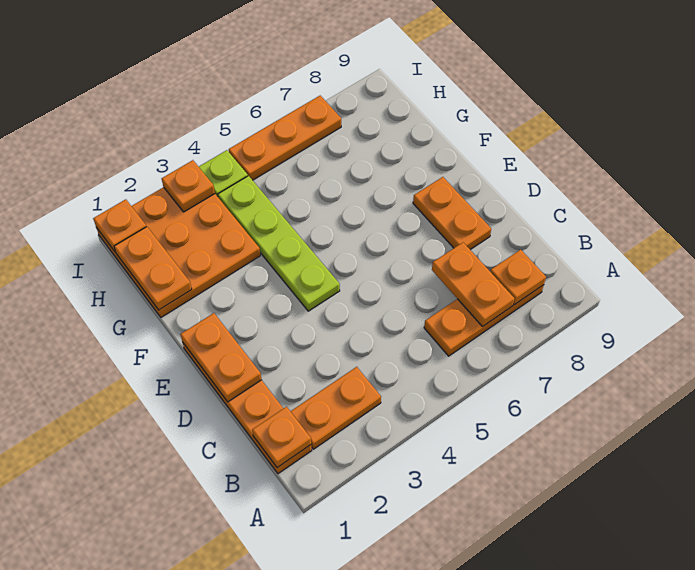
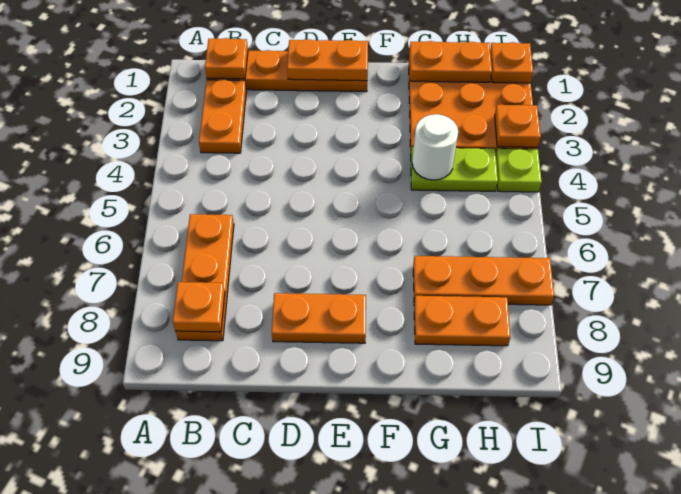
orange plate B7:C7 level 2 -> orange plate G8:H8 level 1
lime plate E4:H4 level 1 -> lime plate G4:H4 level 1
none -> white round brick G4 level 2
orange plate I5:I7 level 1 -> orange plate G7:I7 level 1

